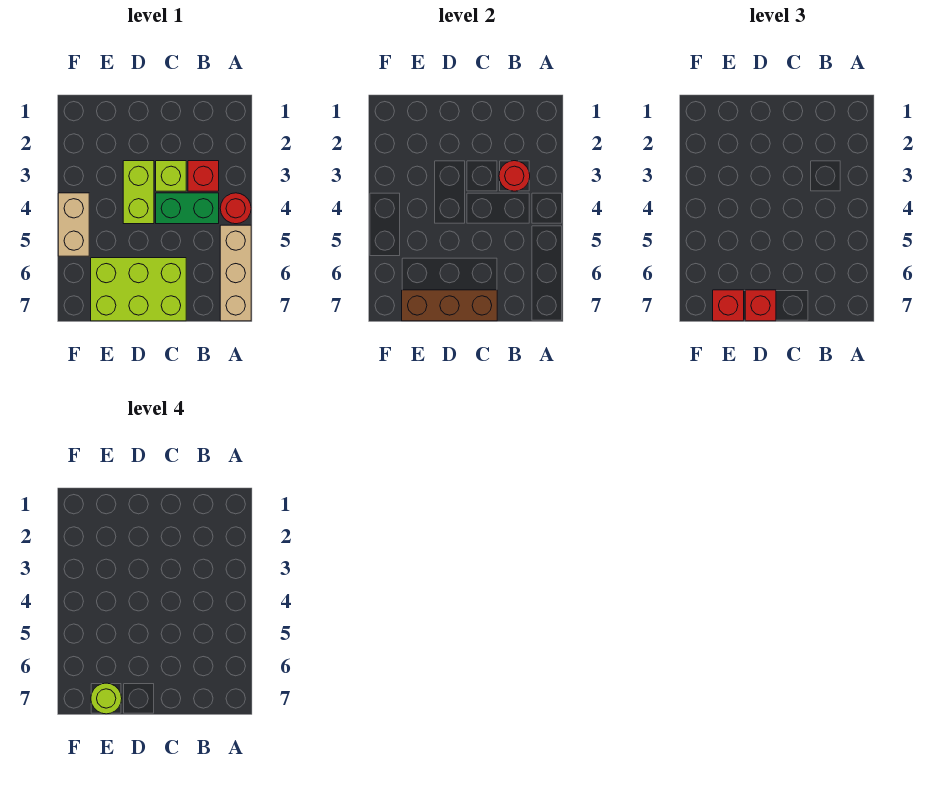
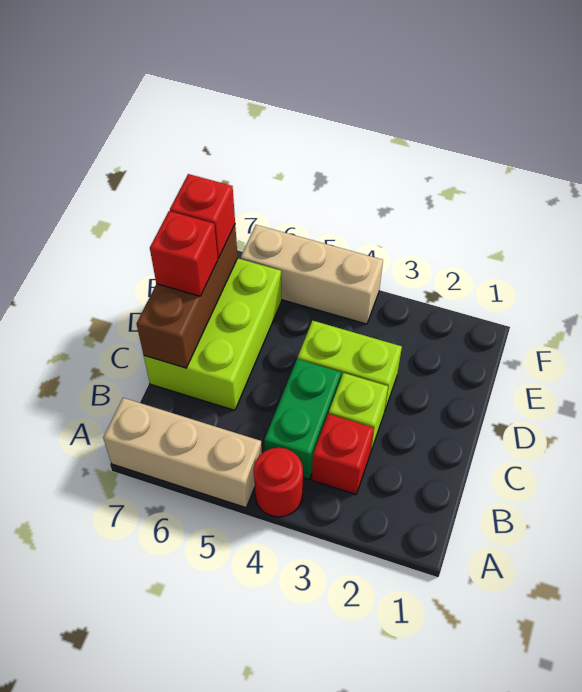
red round brick B3 level 2 -> none
lime round brick E7 level 4 -> none
tan brick F4:F5 level 1 -> tan brick F4:F6 level 1

